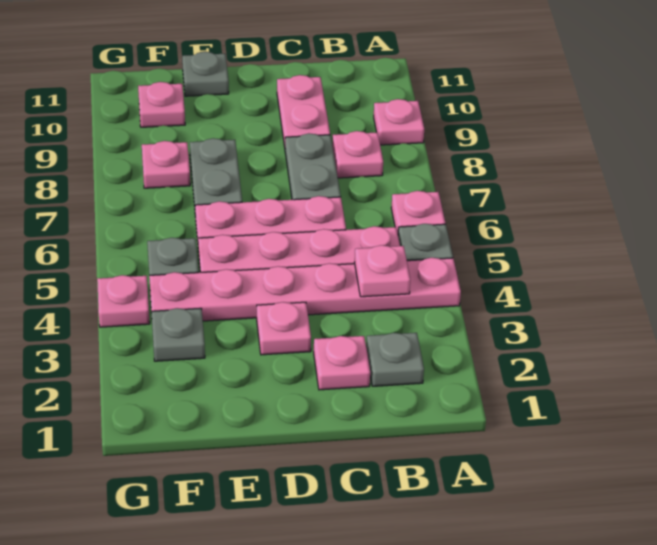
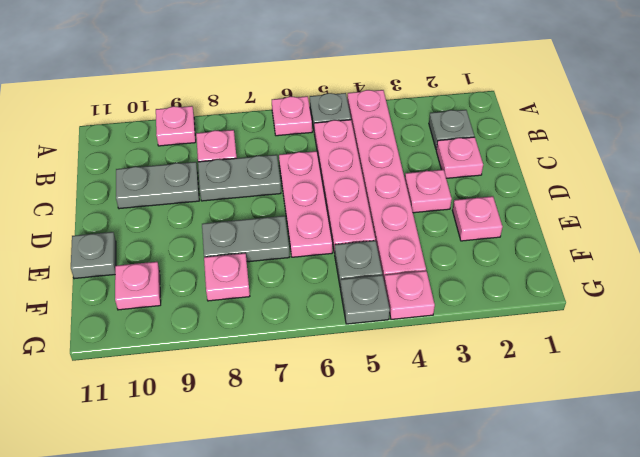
pink plate B4 level 2 -> pink plate E2 level 1
pink plate C9:C10 level 1 -> grey plate C9:C10 level 1
grey plate F3 level 1 -> grey plate G5 level 1

